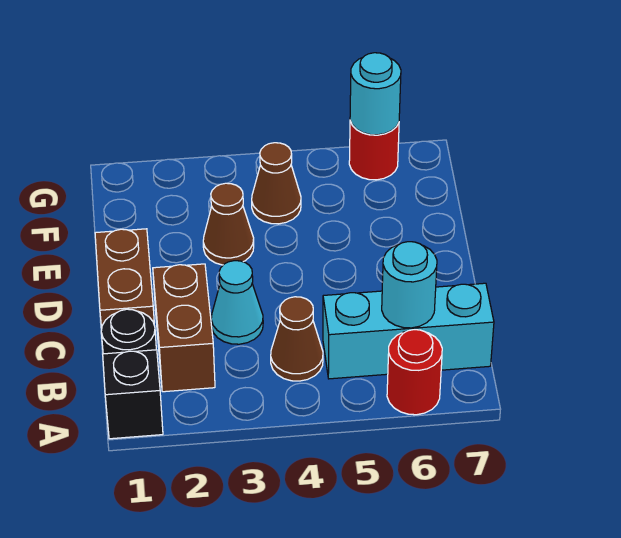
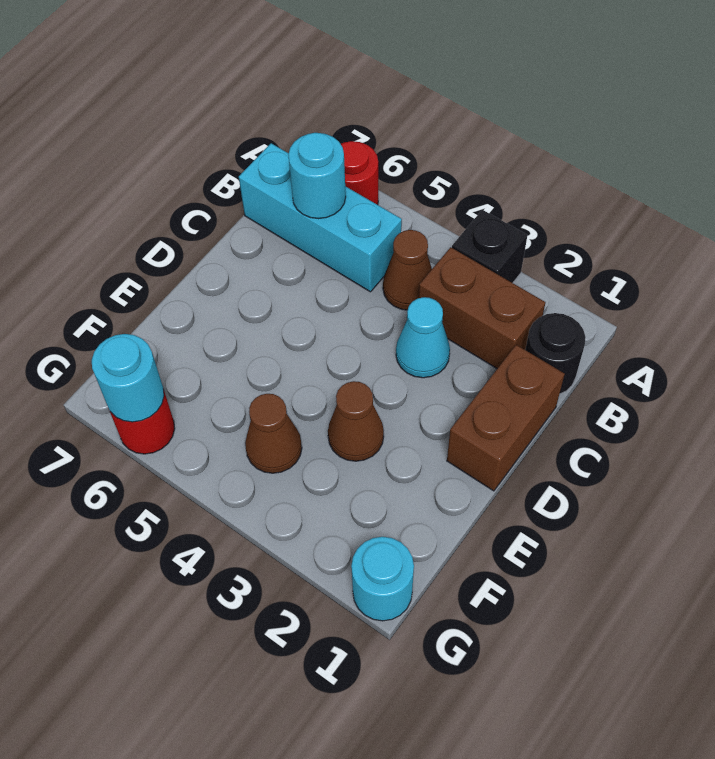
black brick A1 level 1 -> black brick A3 level 1
brown brick B2:C2 level 1 -> brown brick B2:B3 level 1
none -> cyan round brick G1 level 1

